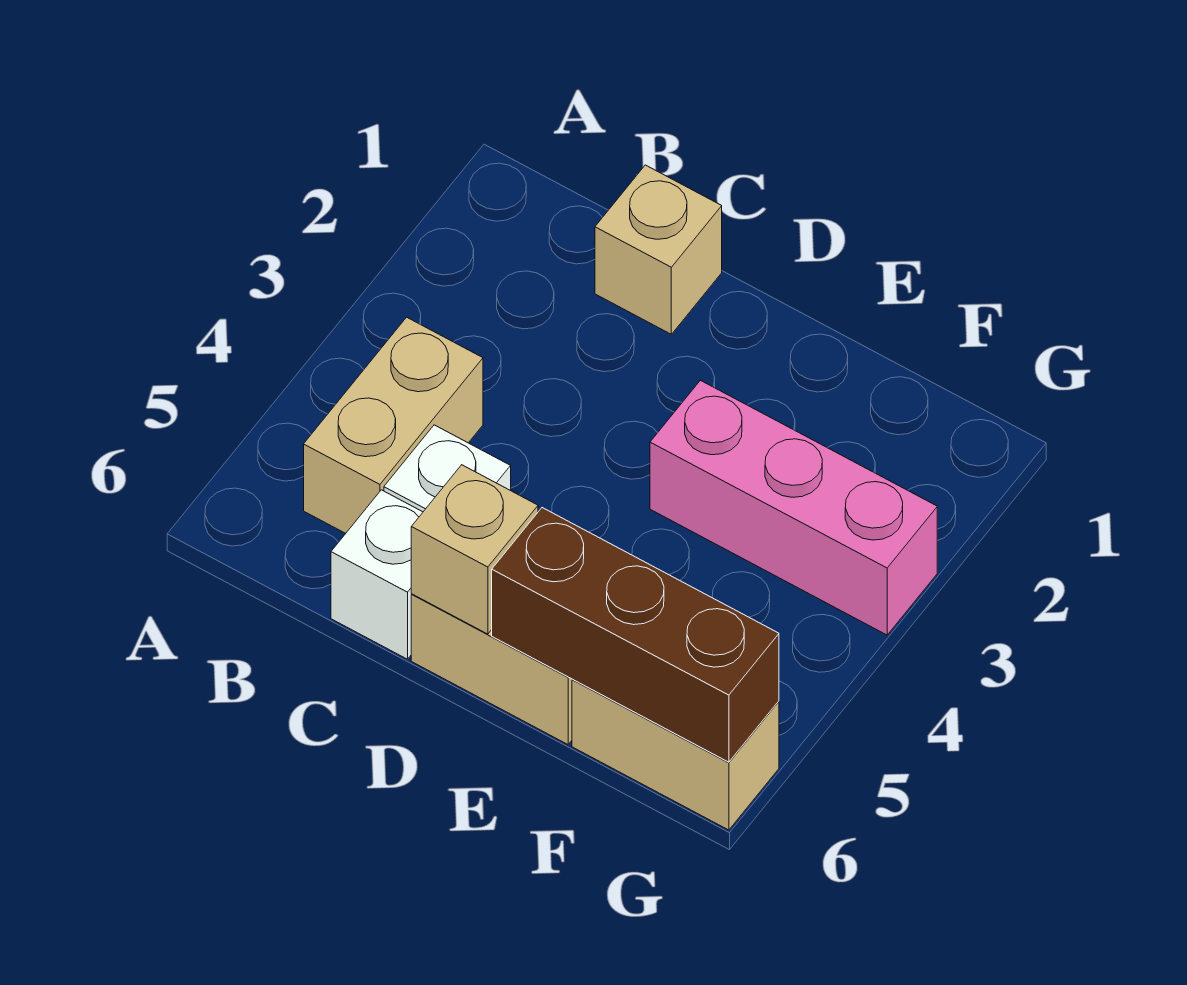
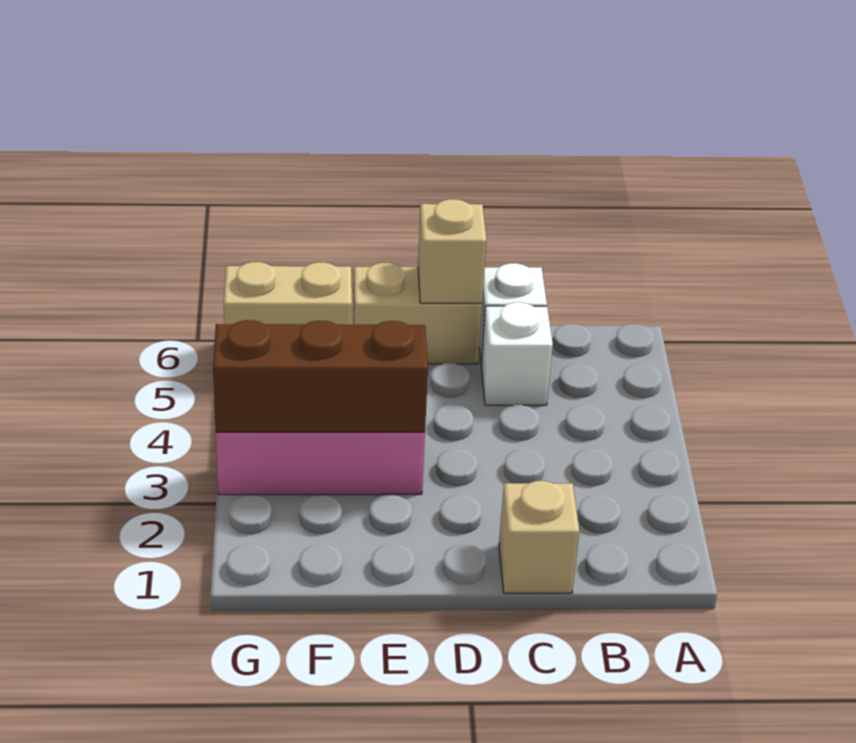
tan brick B4:B5 level 1 -> none
brown brick E6:G6 level 2 -> brown brick E3:G3 level 2

